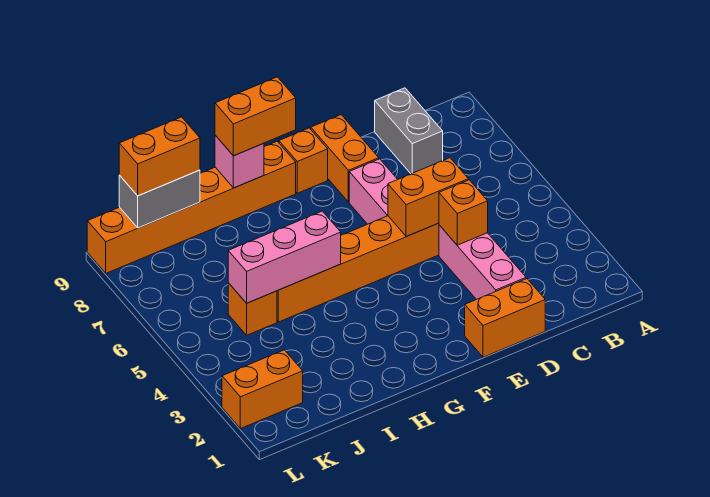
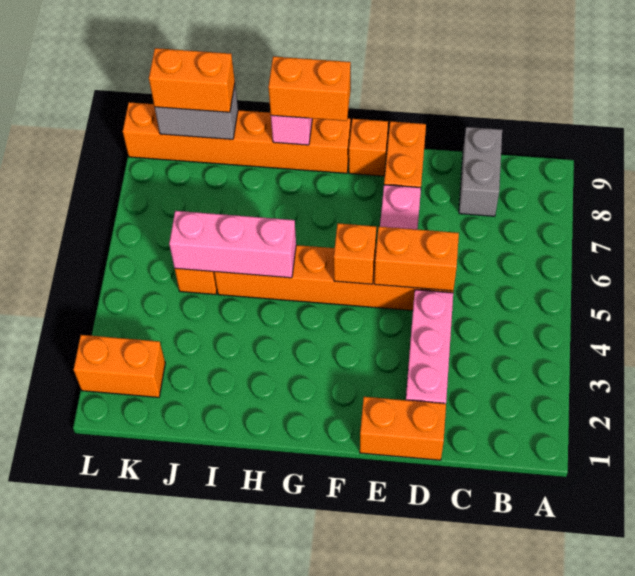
orange brick D4 level 2 -> orange brick F5 level 2

